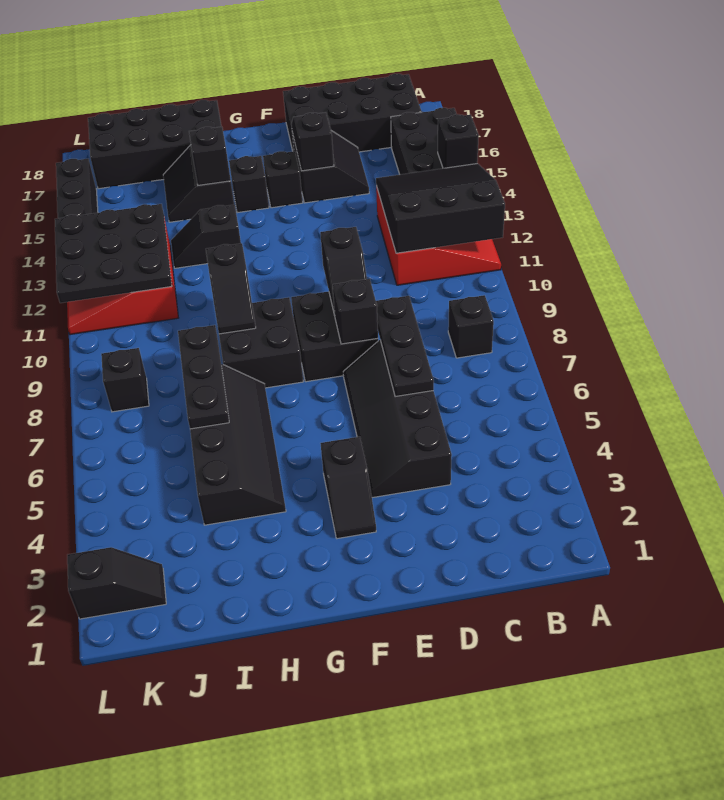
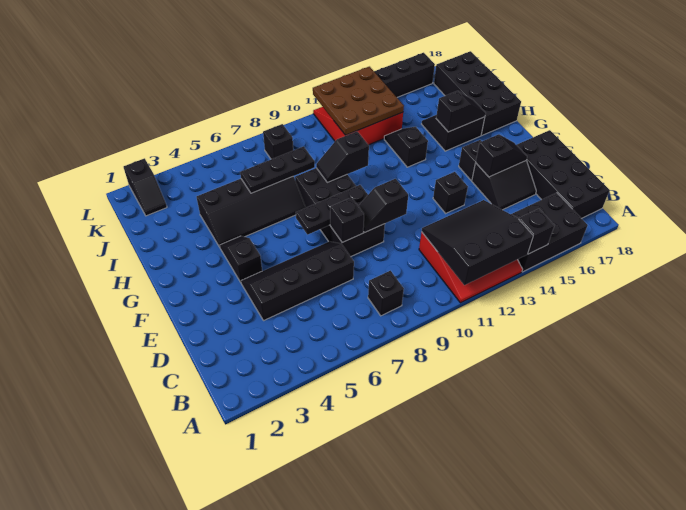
black slope A11:C13 level 2 top 11 -> black slope A11:C13 level 2 top A
black plate D6:D8 level 2 -> black plate F7:F9 level 2
black slope F3:F4 level 1 top 4 -> black slope F4:G4 level 1 top F
black brick G15 level 1 -> black brick E13 level 1
black plate J11:L13 level 2 -> brown plate J11:L13 level 2

